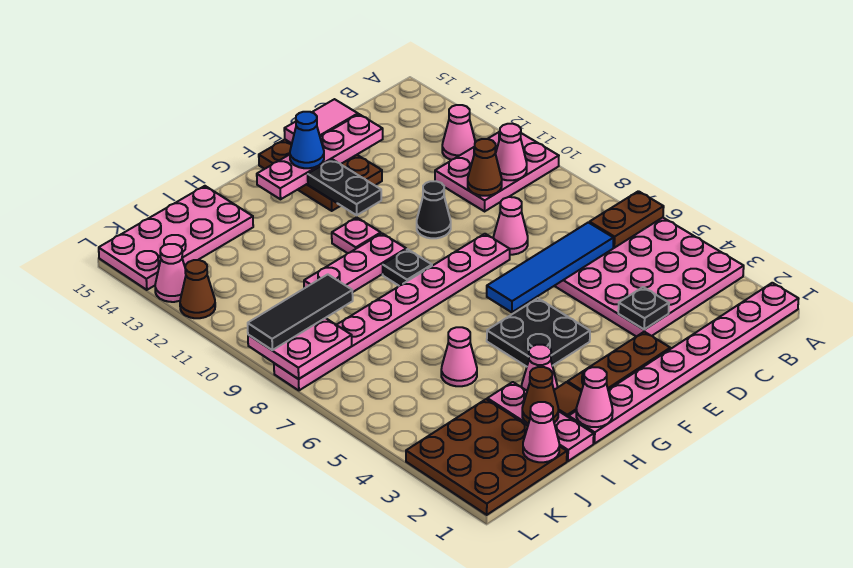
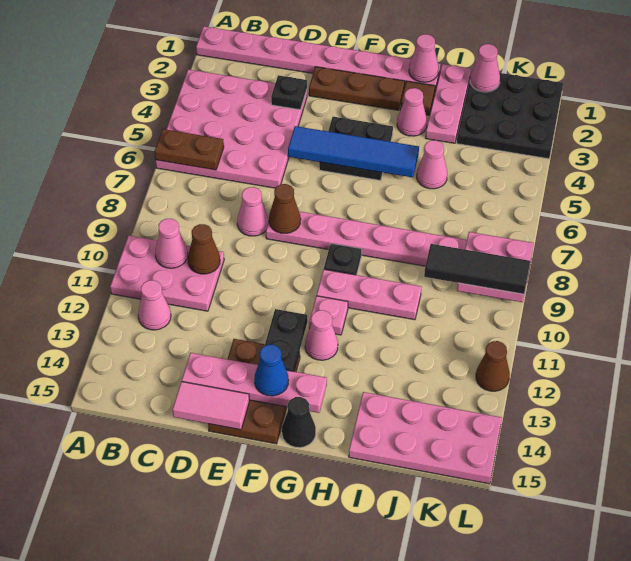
blue tile C6:F6 level 2 -> blue tile E5:H5 level 2
black cone E10 level 1 -> black cone G15 level 1
brown cone I2 level 2 -> brown cone E8 level 2
brown plate J1:L3 level 1 -> black plate J1:L3 level 1
pink cone L13 level 1 -> pink cone G12 level 1

